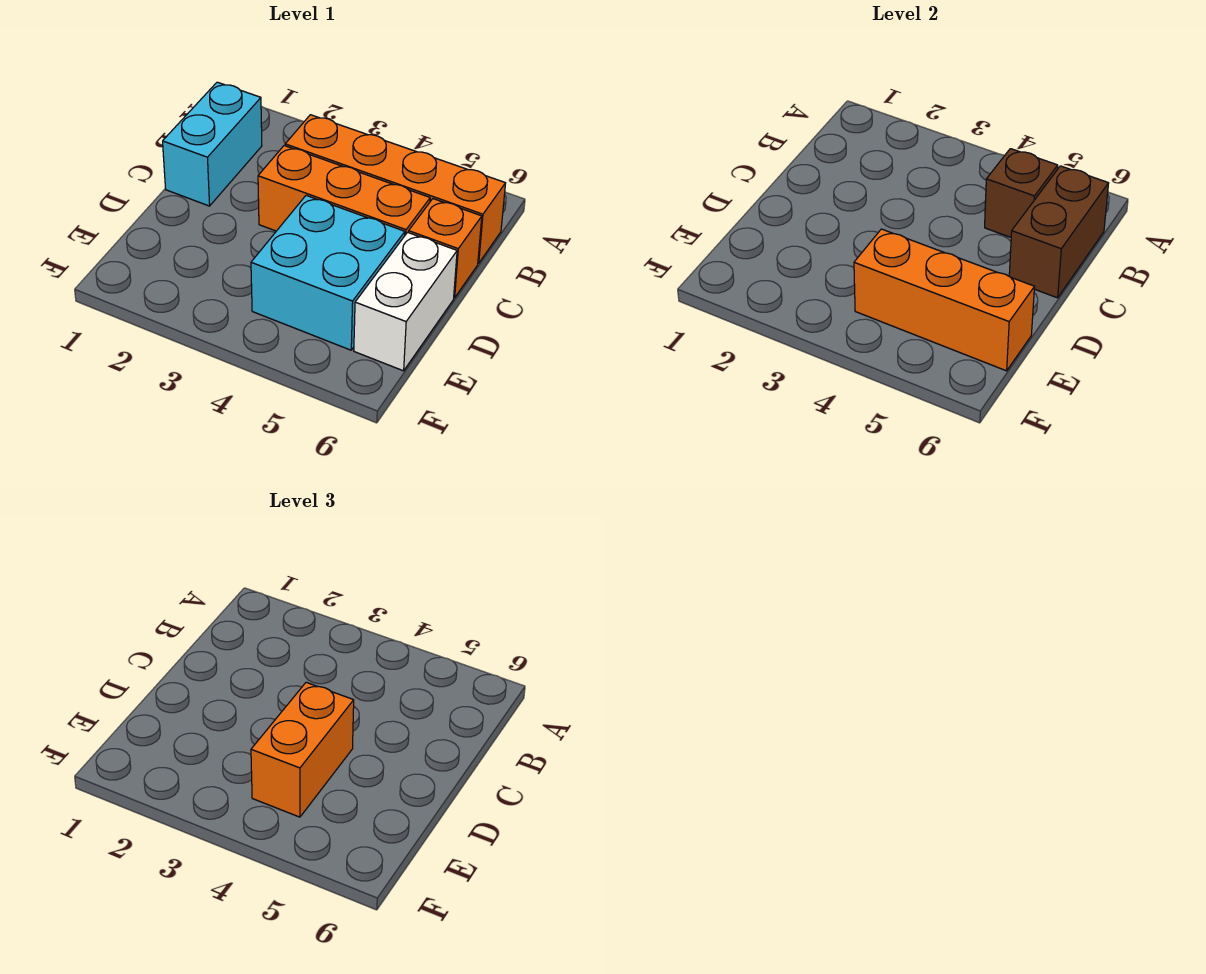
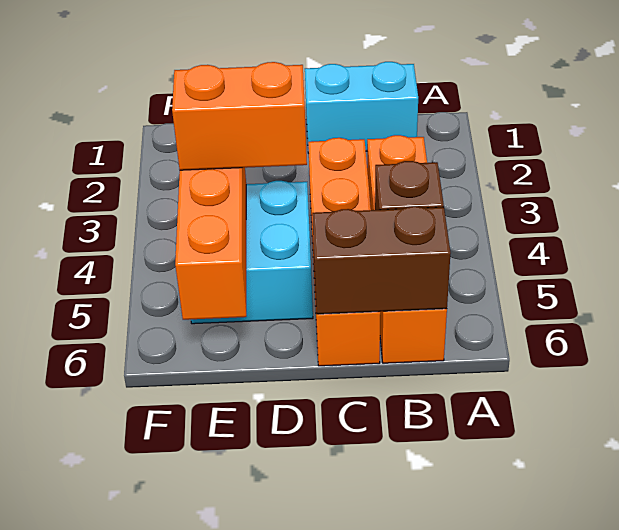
white brick D6:E6 level 1 -> none

